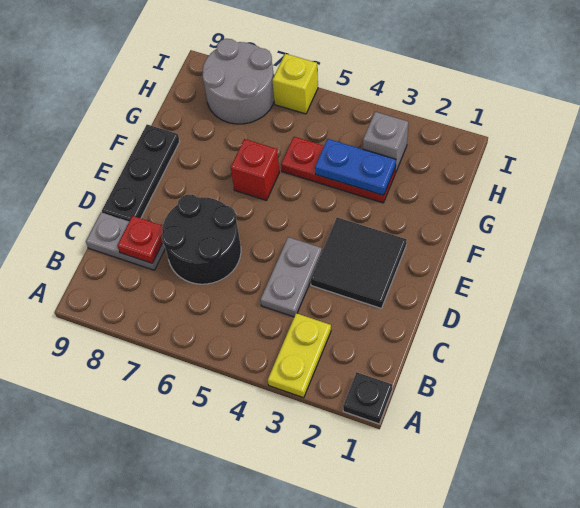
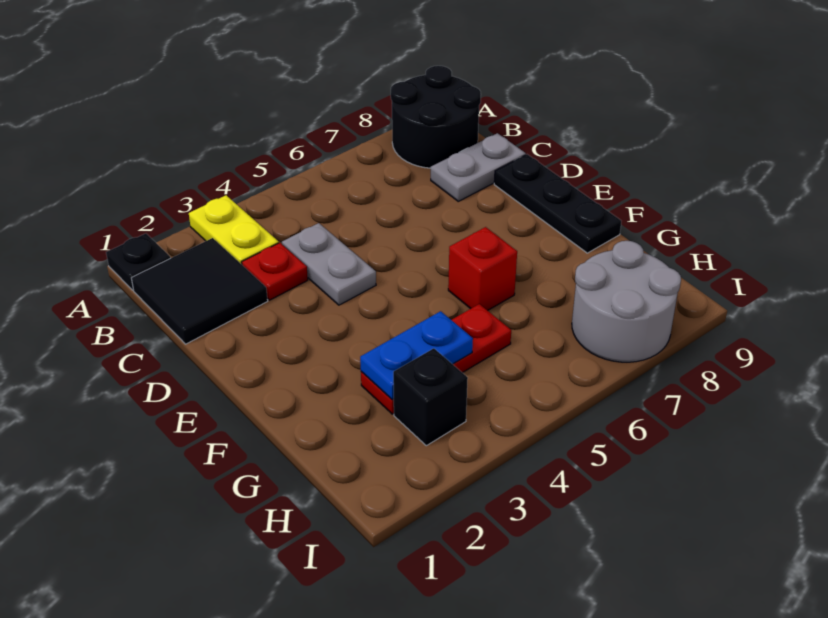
black round brick C6:D7 level 1 -> black round brick A8:B9 level 1
red plate C8 level 2 -> red plate C3 level 1
black tile D2:E3 level 1 -> black tile B1:C2 level 1
grey brick H3 level 1 -> black brick H3 level 1
yellow brick I6 level 1 -> none

